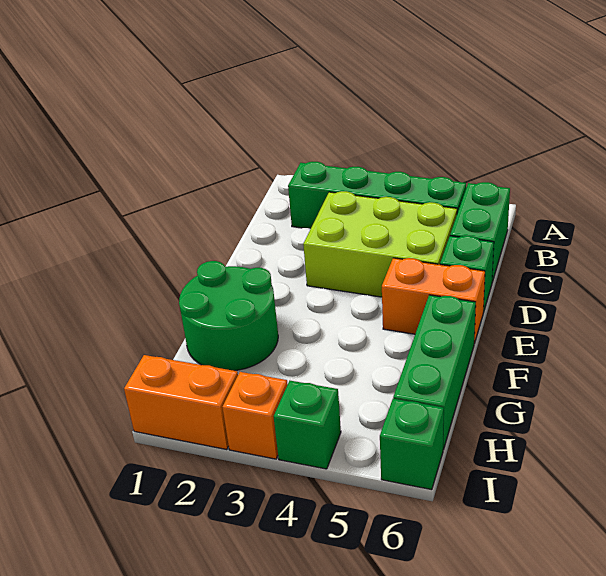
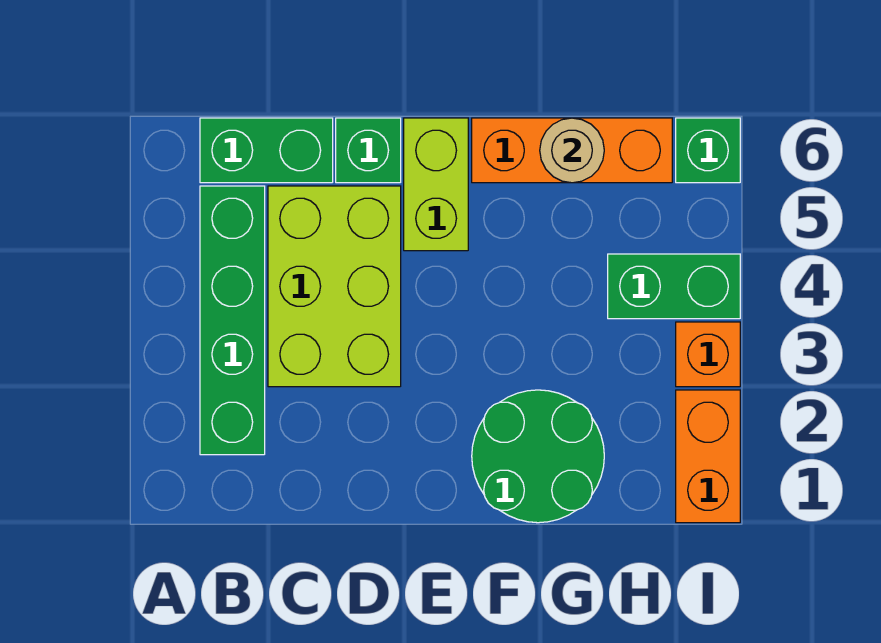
orange brick E5:E6 level 1 -> lime brick E5:E6 level 1
green brick F6:H6 level 1 -> orange brick F6:H6 level 1
none -> tan round brick G6 level 2
green brick I4 level 1 -> green brick H4:I4 level 1

